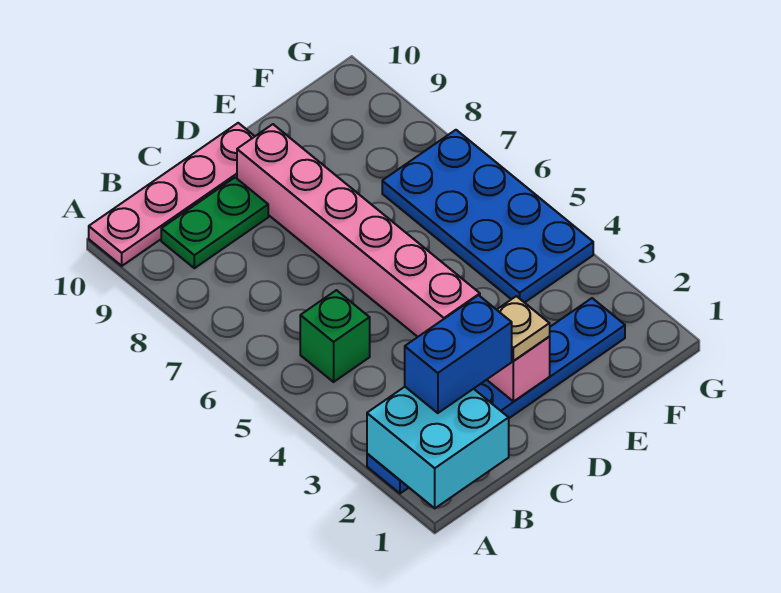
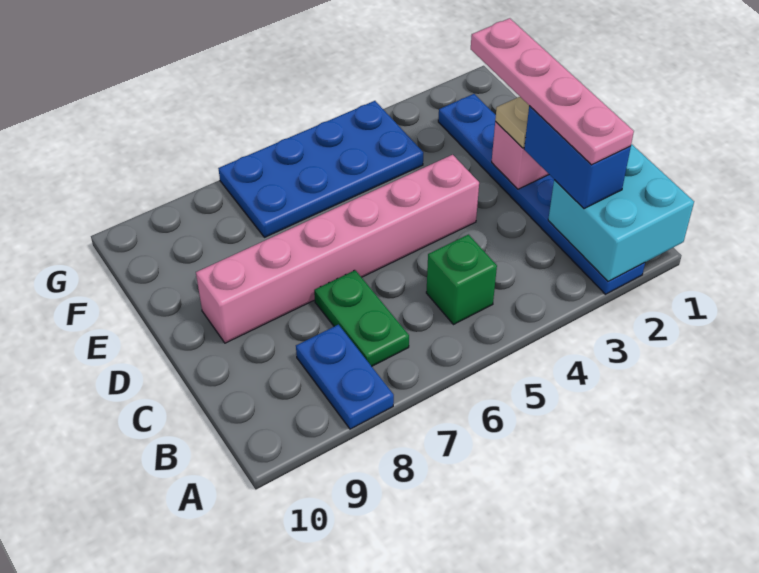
none -> blue plate A8:B8 level 1
pink plate A10:D10 level 1 -> pink plate B2:E2 level 4
green plate B9:C9 level 1 -> green plate B7:C7 level 1

